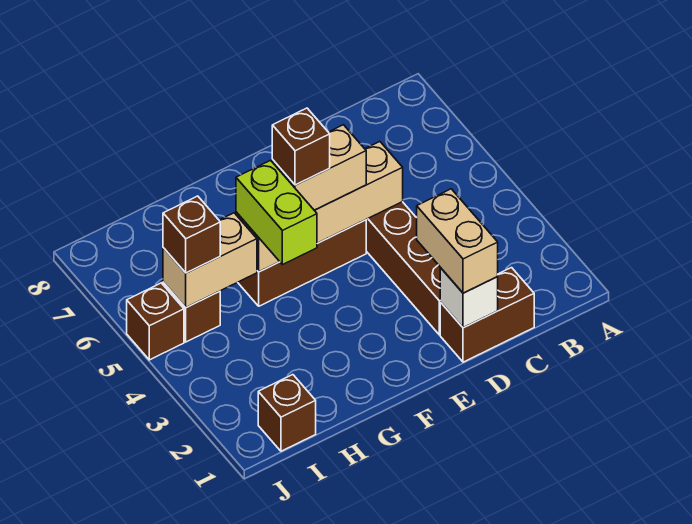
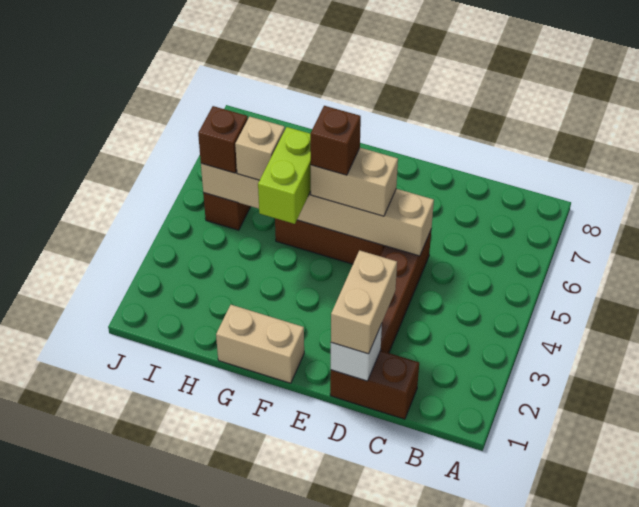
none -> tan brick F1:G1 level 1
none -> tan brick H5 level 3
brown brick I1 level 1 -> none
brown brick J5 level 1 -> none

